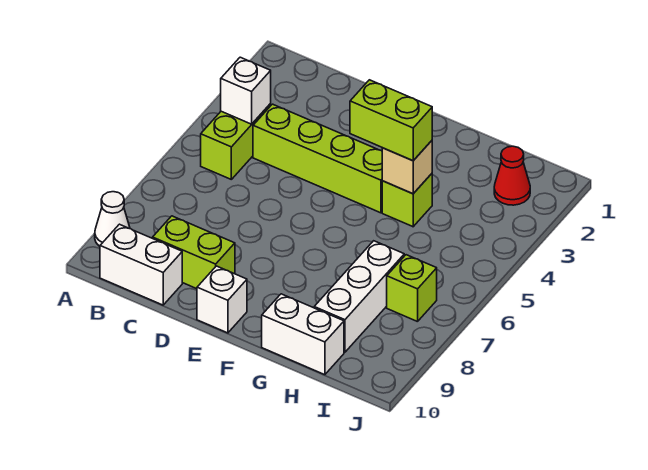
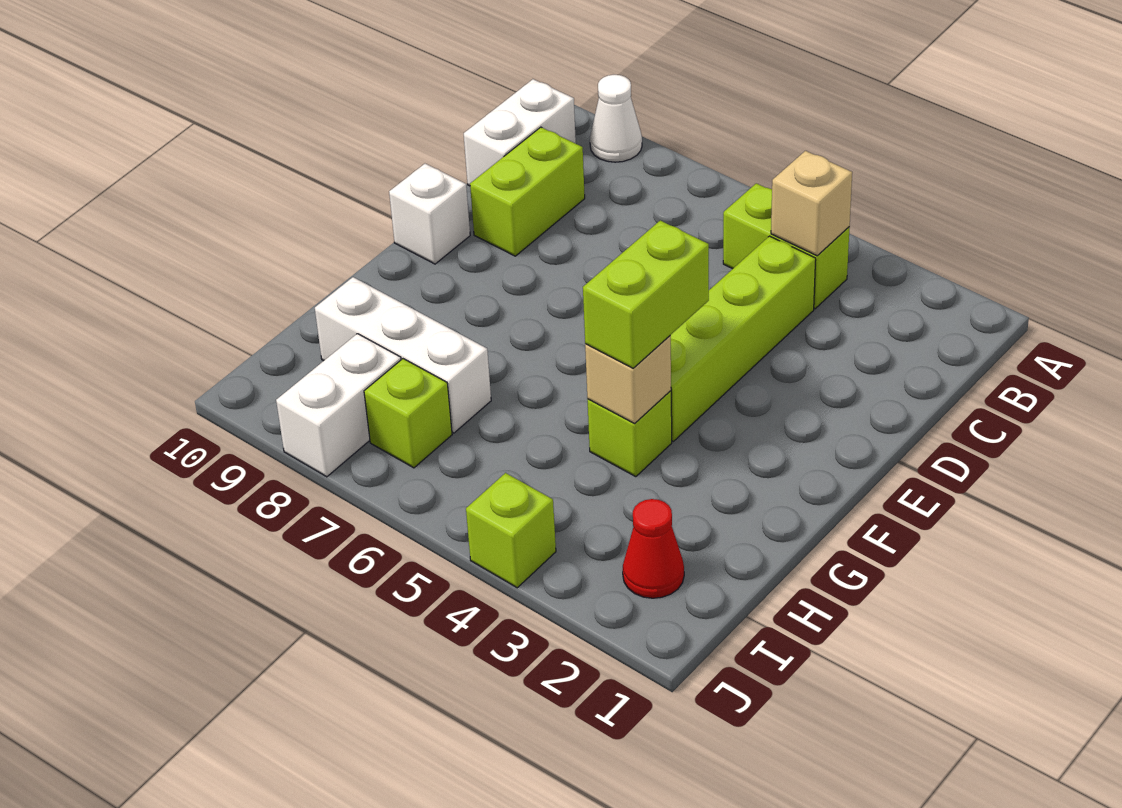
white brick B4 level 2 -> tan brick B4 level 2
white brick G10:H10 level 1 -> white brick I8:J8 level 1
none -> lime brick J4 level 1

